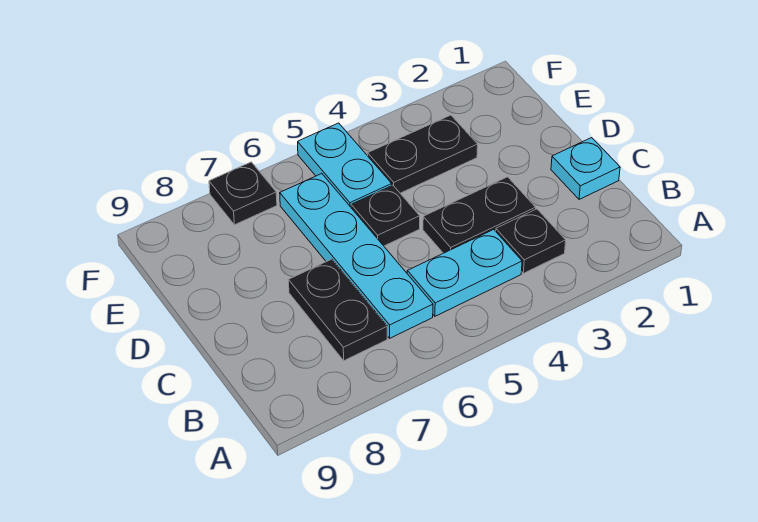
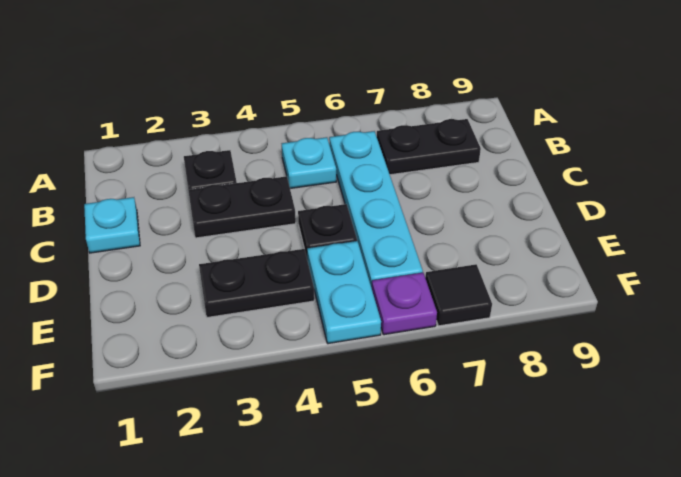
cyan plate B4:B5 level 1 -> cyan plate B5 level 1
black plate B7:C7 level 1 -> black plate B7:B8 level 1
none -> purple plate F6 level 1
black plate F7 level 1 -> black tile F7 level 1

